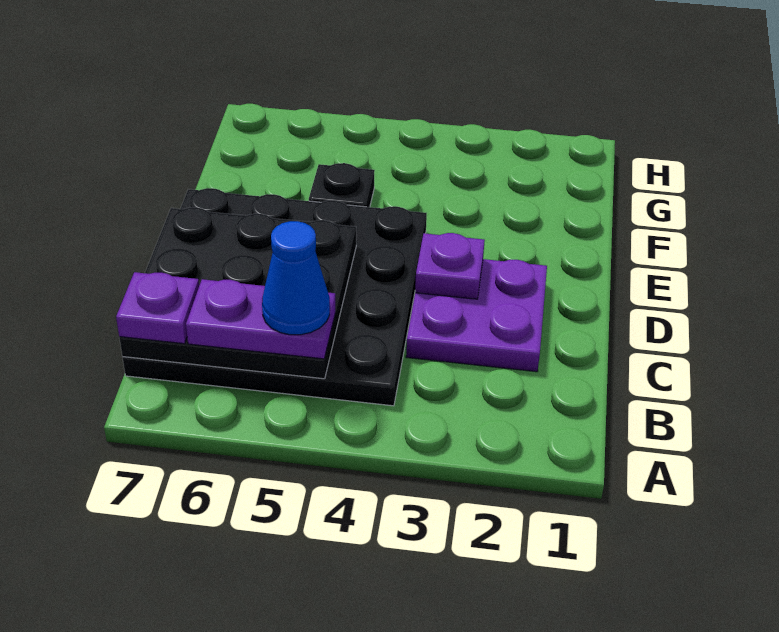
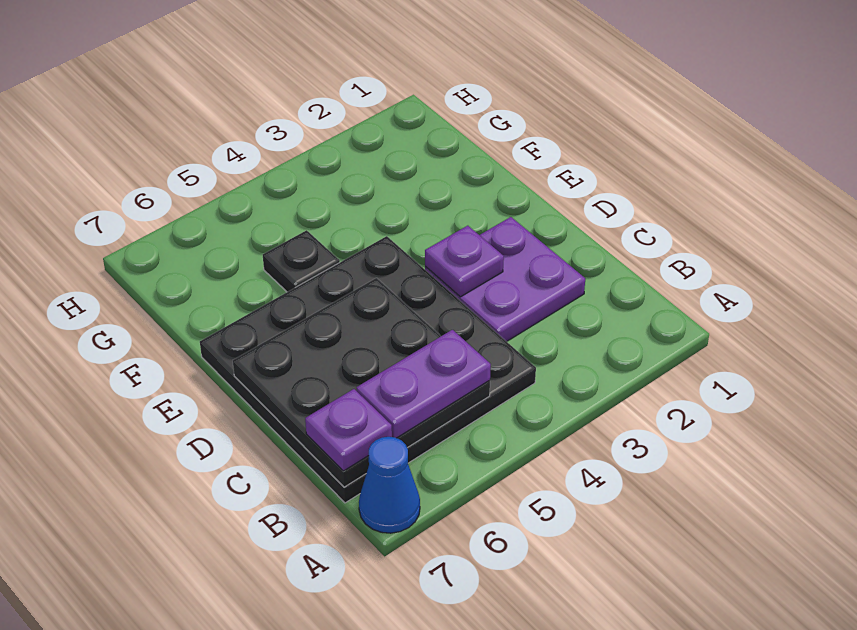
blue cone B5 level 4 -> blue cone A7 level 1

